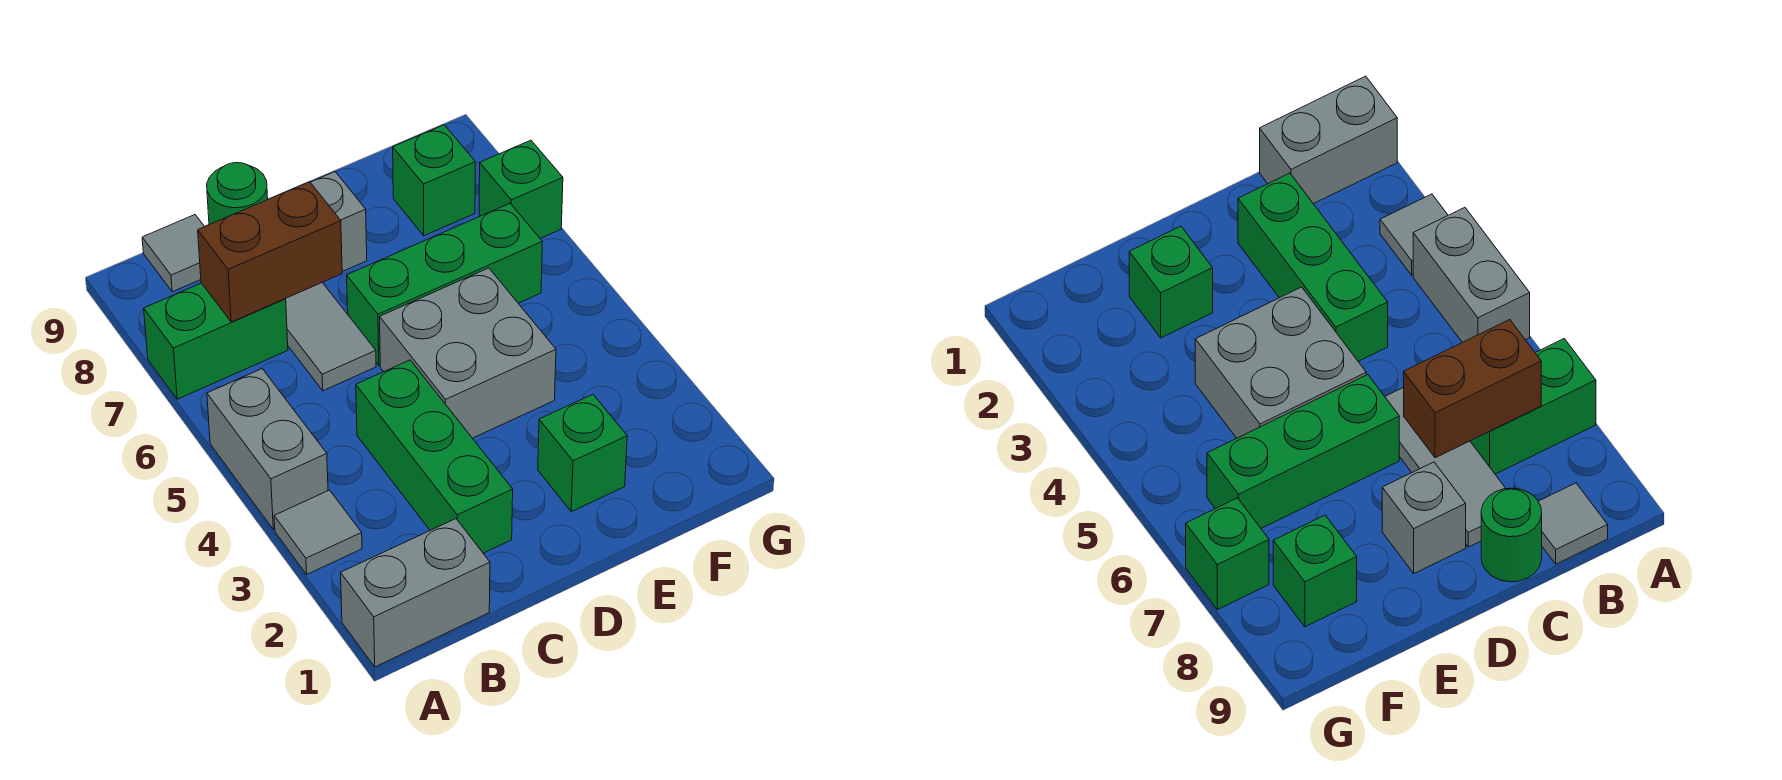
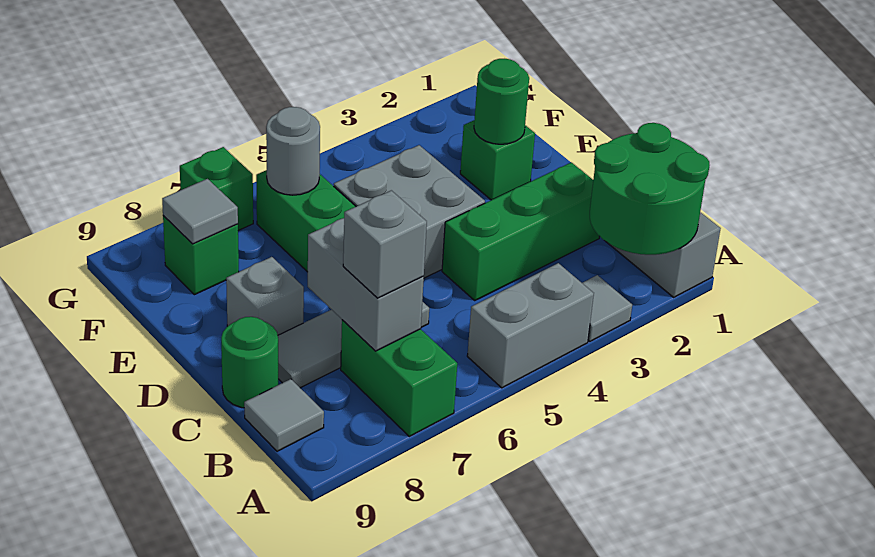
none -> green round brick A1:B2 level 2
brown brick B7:C7 level 2 -> grey brick B7:C7 level 2
none -> grey brick B7 level 3
none -> green round brick E2 level 2
none -> grey round brick F6 level 2
none -> grey tile F8 level 2

